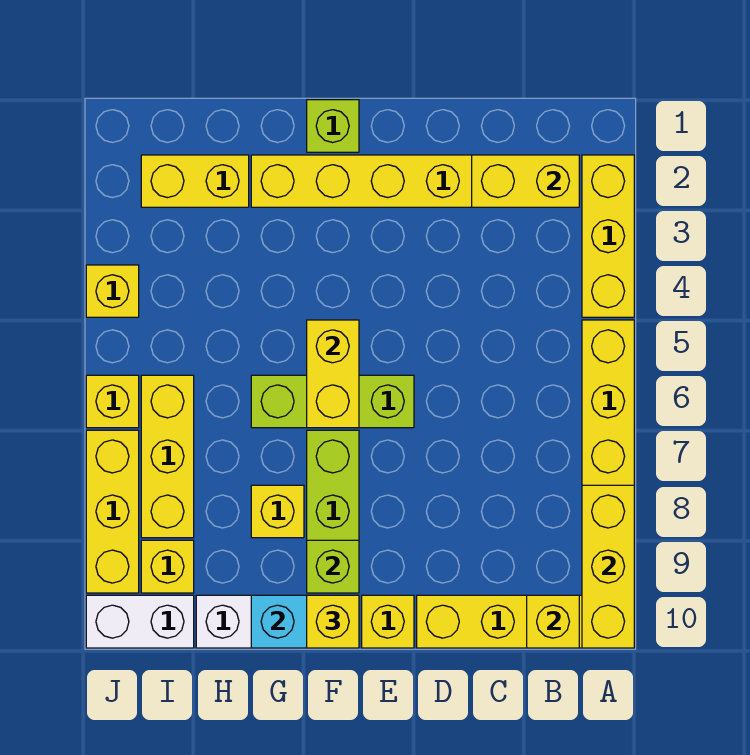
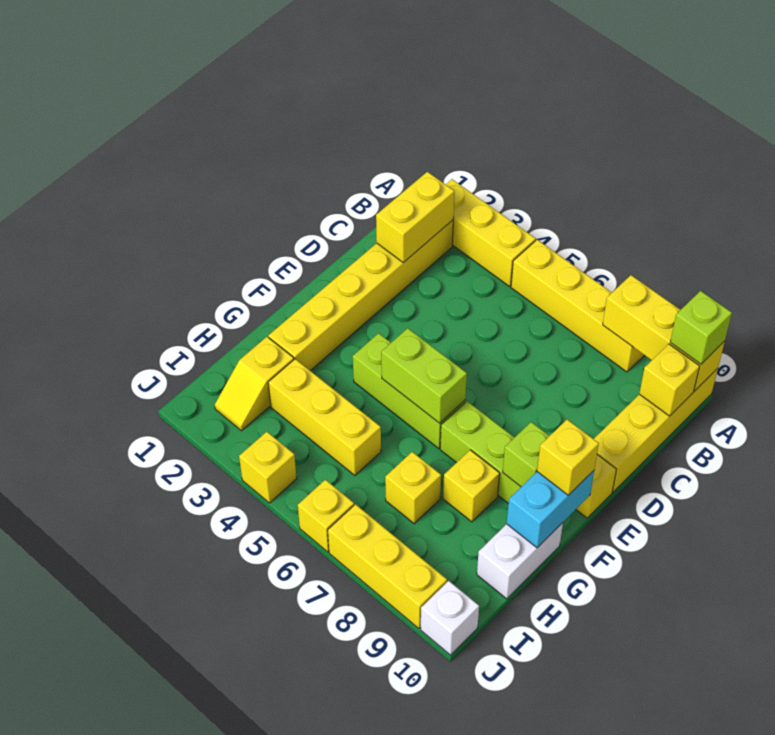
lime brick E6:G6 level 1 -> lime brick F4:F6 level 1
lime brick F1 level 1 -> lime brick A10 level 3
yellow brick F5:F6 level 2 -> lime brick F5:F6 level 2
yellow brick H2:I2 level 1 -> yellow slope H2:I2 level 1 top H
yellow brick I6:I8 level 1 -> yellow brick H3:H5 level 1
yellow brick I9 level 1 -> yellow brick H7 level 1
white brick I10:J10 level 1 -> white brick J10 level 1

